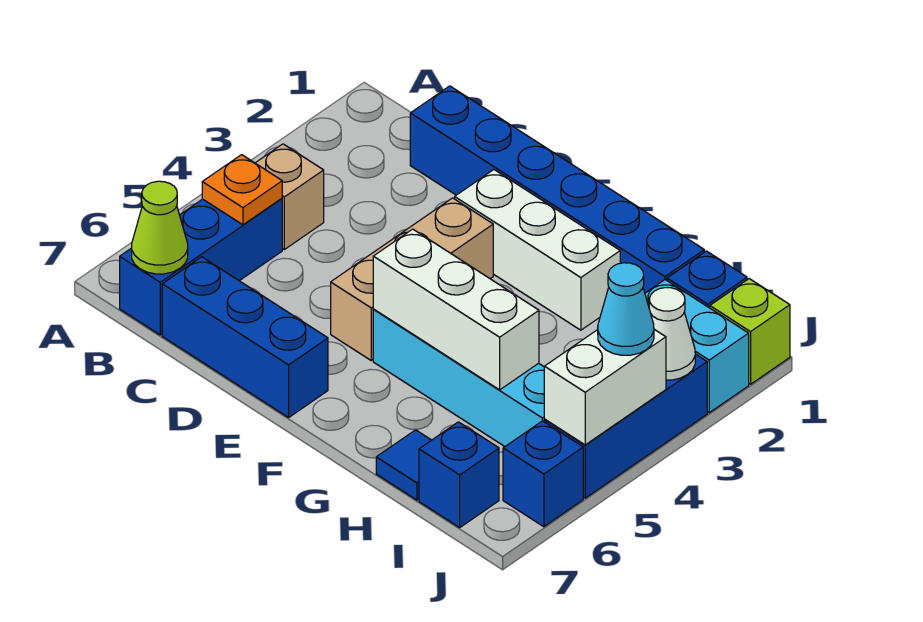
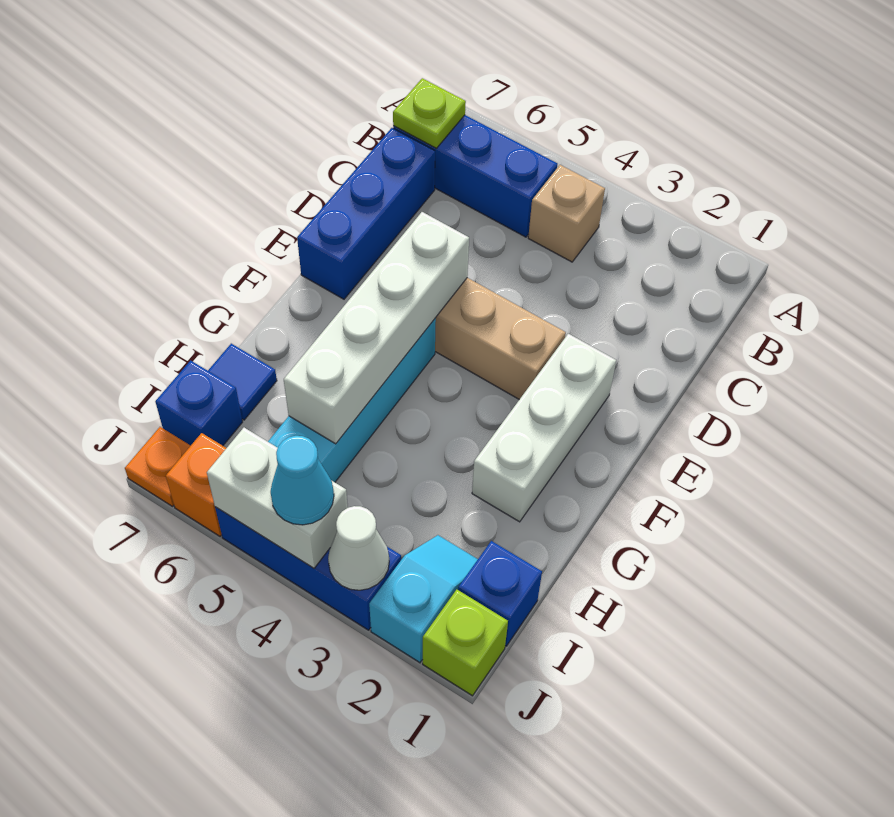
orange plate B5 level 2 -> orange plate J7 level 1
lime cone B7 level 2 -> lime plate B7 level 2
blue brick C1:H1 level 1 -> none
white brick F5:H5 level 2 -> white brick E5:H5 level 2
cyan brick I2:J2 level 1 -> cyan slope I2:J2 level 1 top J
blue brick J6 level 1 -> orange brick J6 level 1

